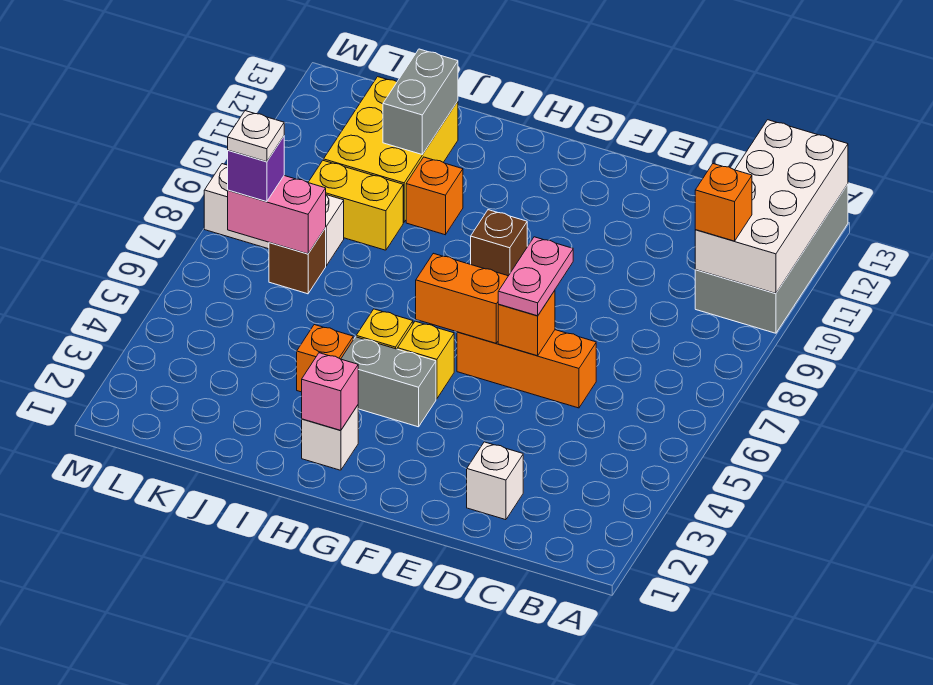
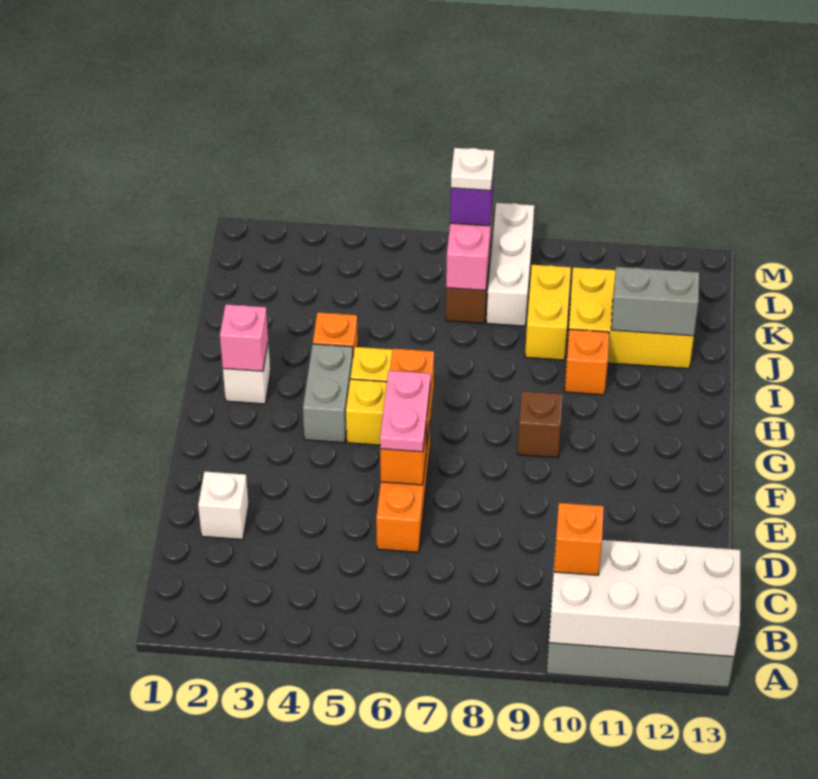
pink plate E6:E7 level 3 -> pink plate E6:F6 level 3

